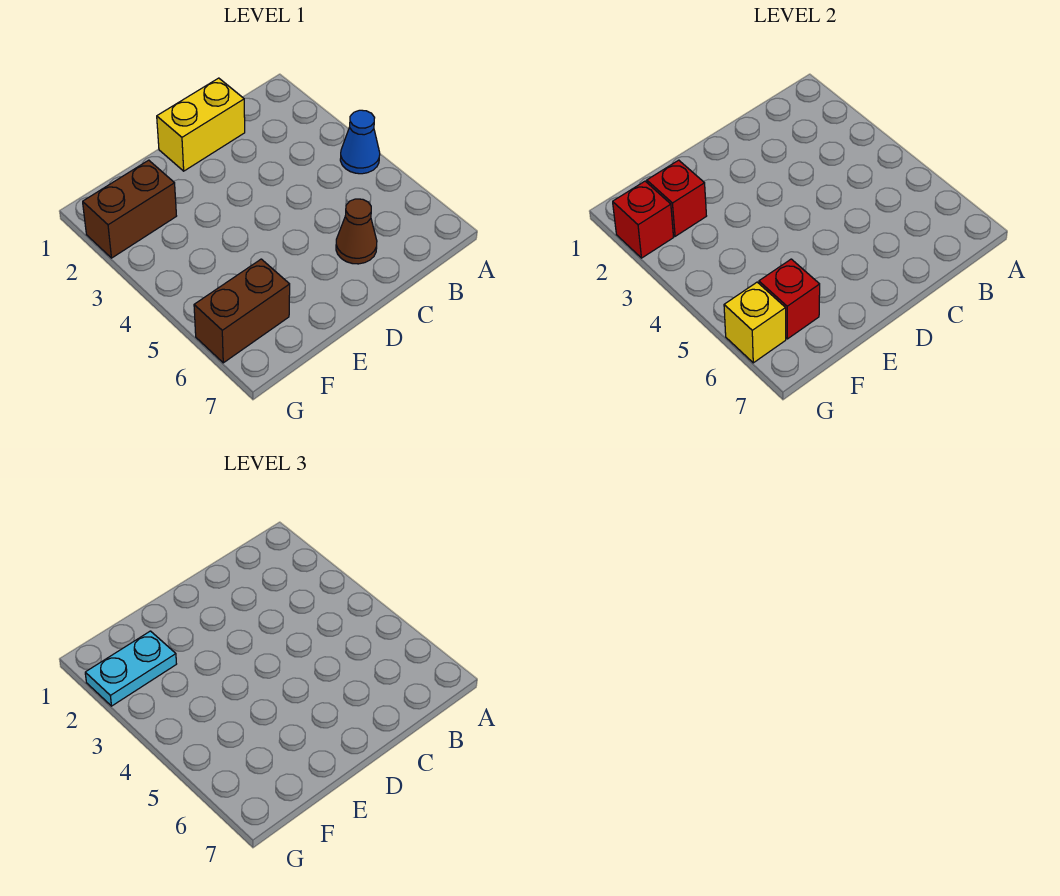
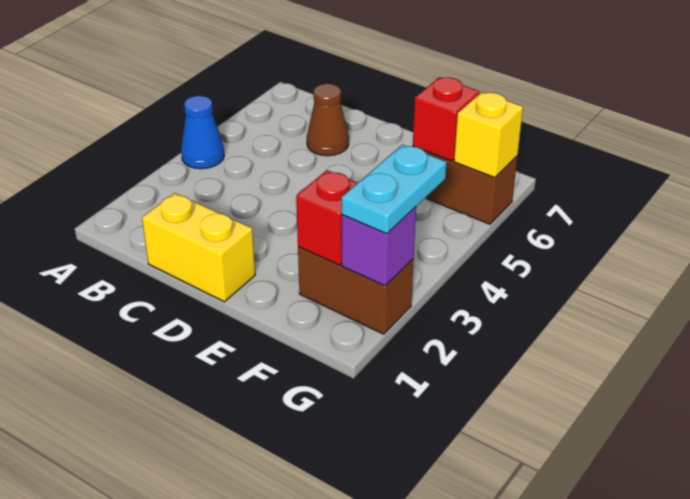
cyan plate F2:G2 level 3 -> cyan plate G2:G3 level 3
red brick G2 level 2 -> purple brick G2 level 2

